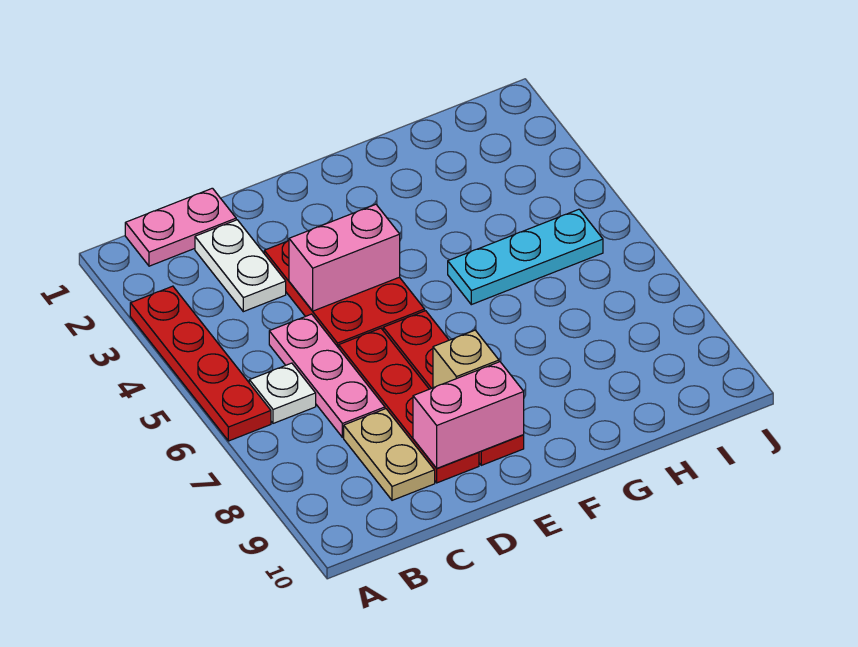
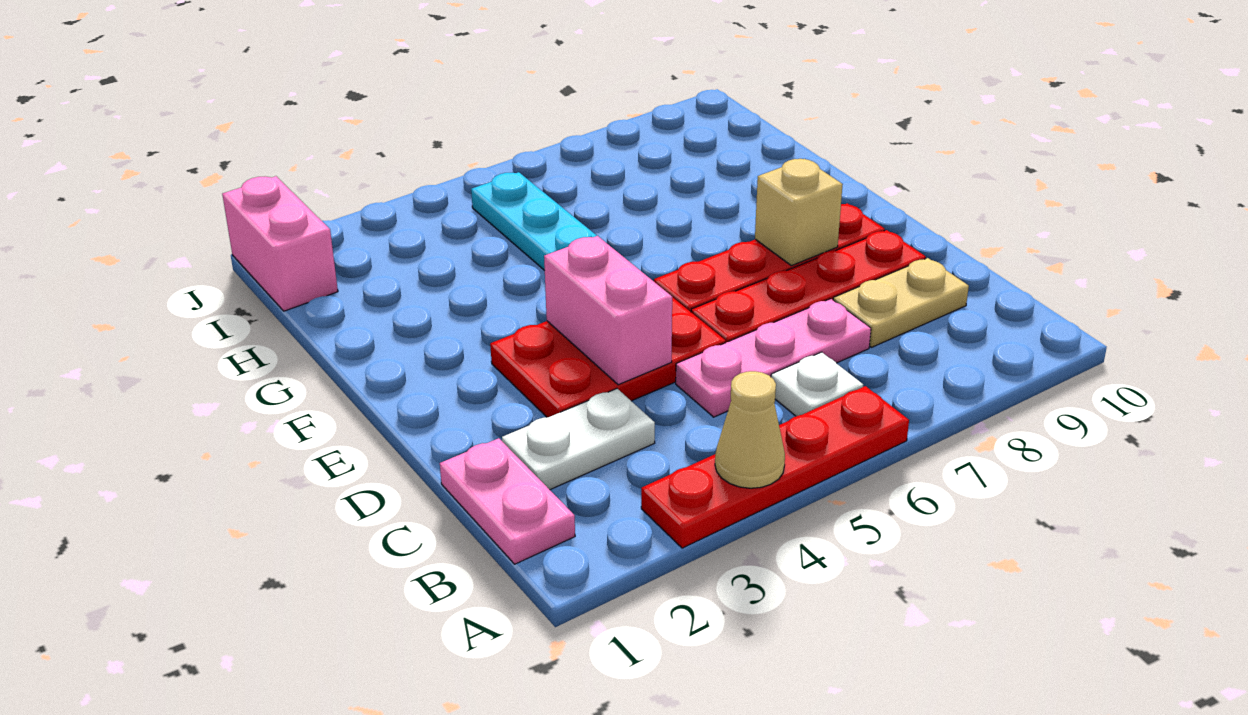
none -> tan cone A4 level 2
pink brick D9:E9 level 2 -> pink brick I1:J1 level 1

